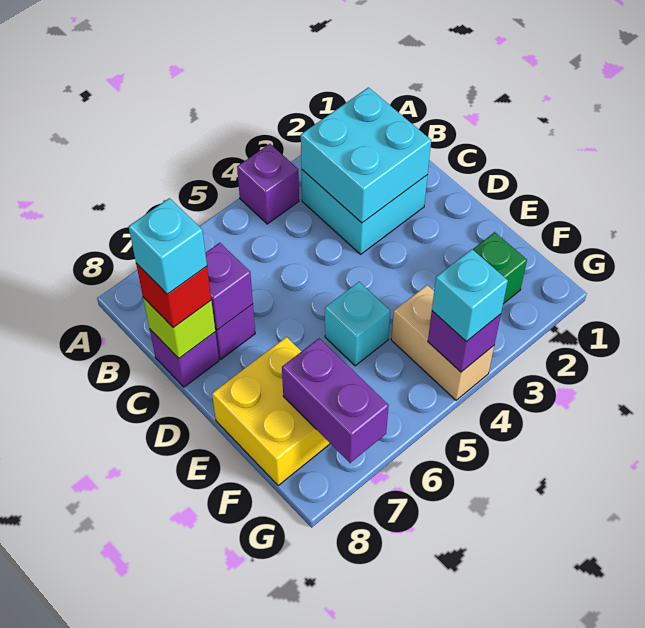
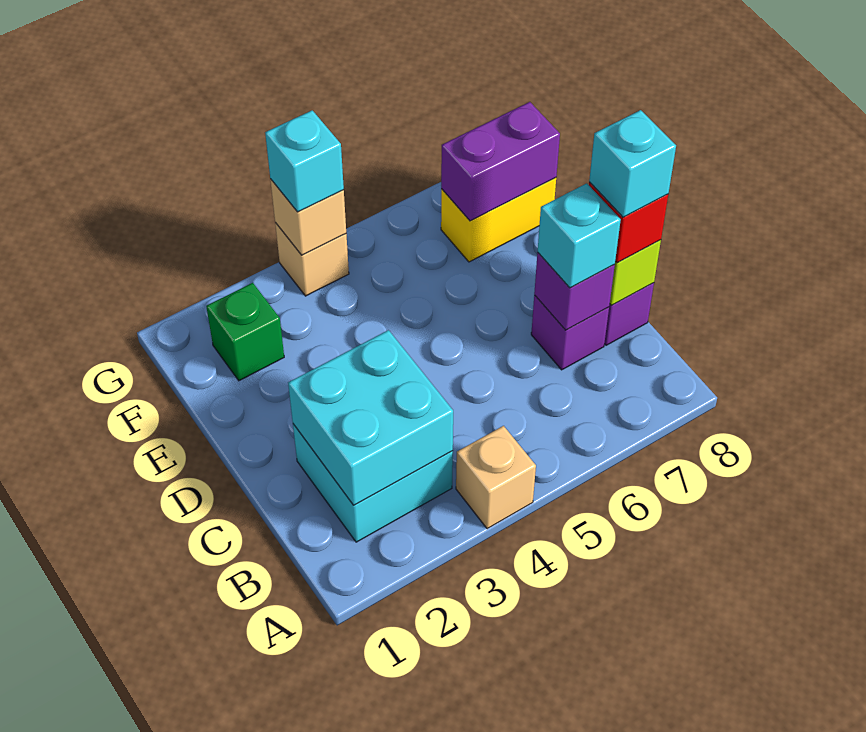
purple brick A4 level 1 -> tan brick A4 level 1
cyan brick E5 level 1 -> cyan brick C7 level 3
yellow brick E7:F8 level 1 -> yellow brick F7:F8 level 1
tan brick F4:G4 level 1 -> tan brick G4 level 1
purple brick F7:G7 level 2 -> purple brick F7:F8 level 2
purple brick G4 level 2 -> tan brick G4 level 2

